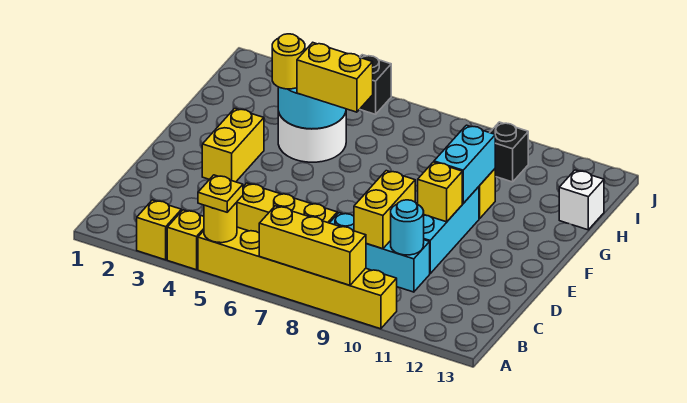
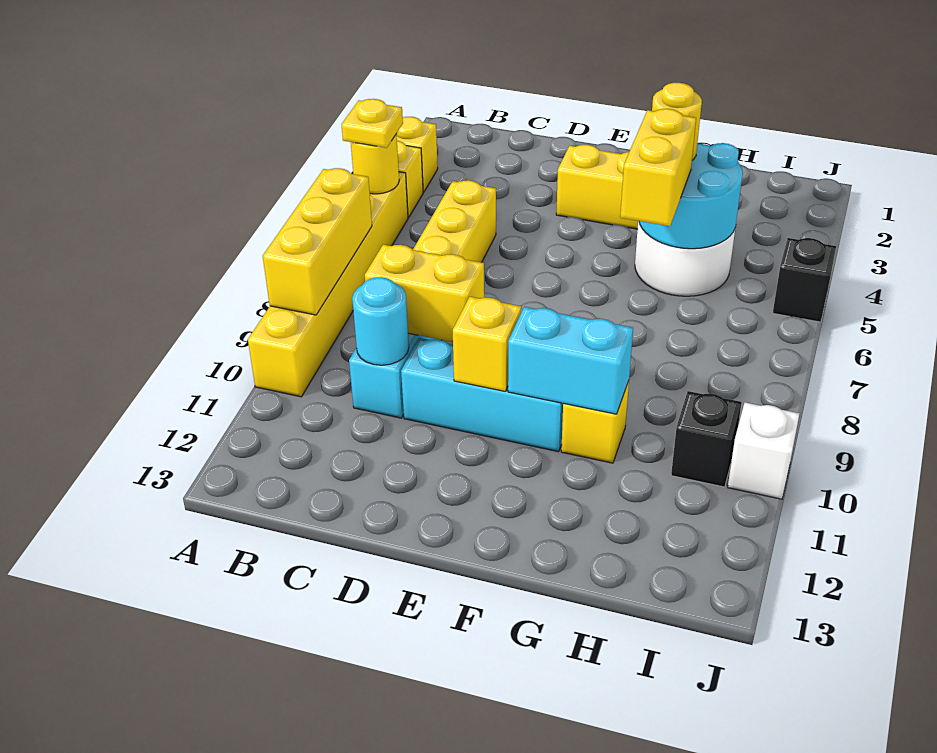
white brick H13 level 1 -> white brick J10 level 1

